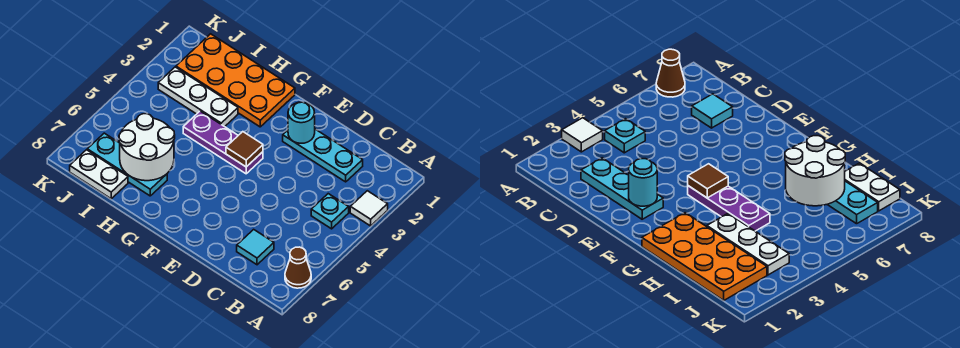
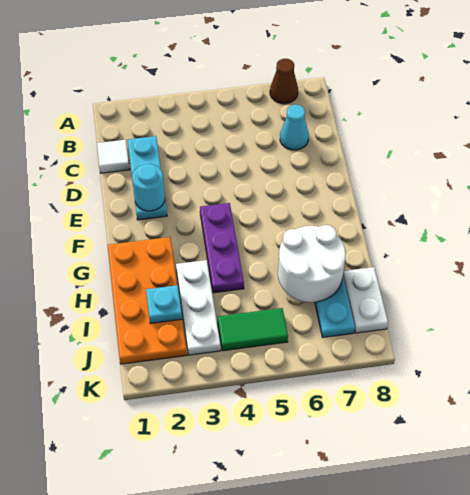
white tile A3 level 1 -> white tile C1 level 1
cyan plate B4 level 1 -> cyan plate I2 level 2
cyan tile C7 level 1 -> cyan cone C7 level 1
brown tile F4 level 2 -> none
none -> green tile J4:J5 level 1

